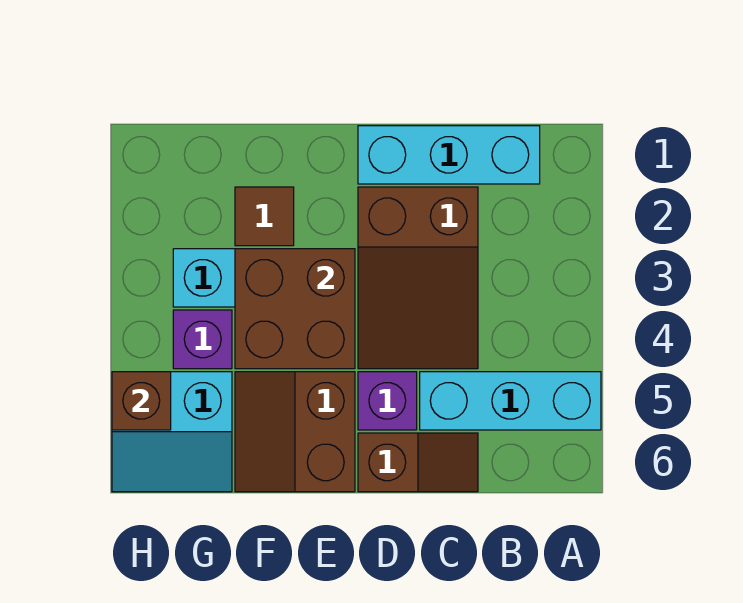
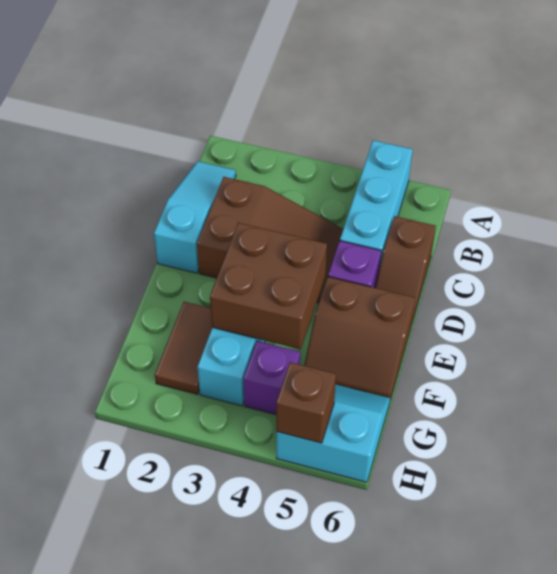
cyan brick B1:D1 level 1 -> cyan slope B1:D1 level 1 top D
brown slope C6:D6 level 1 top D -> brown slope C6:D6 level 1 top C
brown tile F2 level 1 -> brown tile F2:G2 level 1
cyan slope G5:H6 level 1 top 5 -> cyan slope G5:H6 level 1 top H

